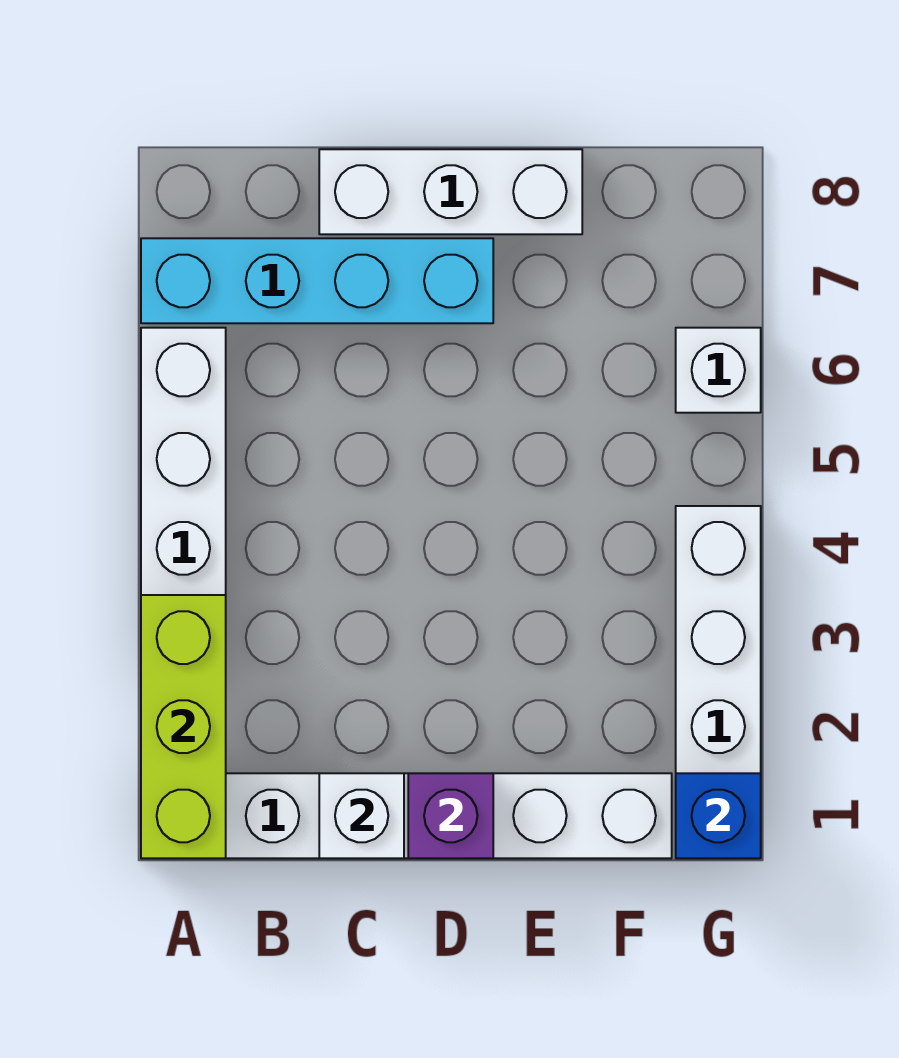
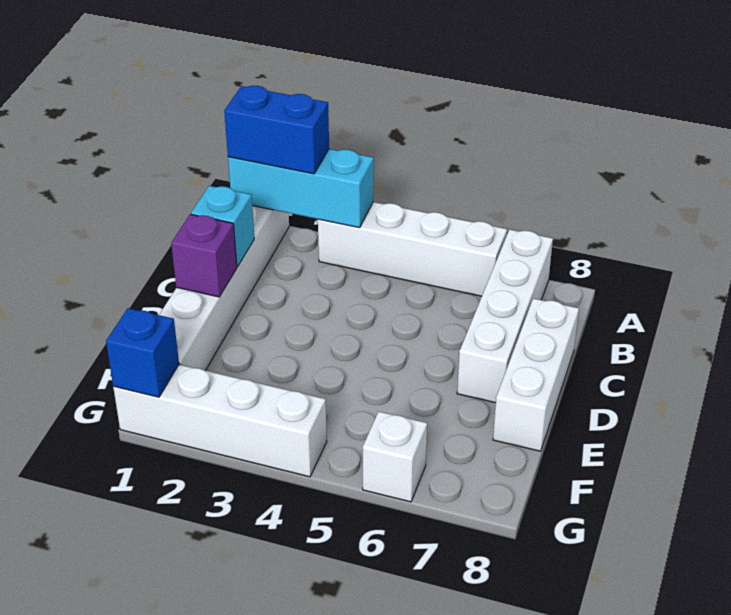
lime brick A1:A3 level 2 -> cyan brick A1:A3 level 2
none -> blue brick A1:A2 level 3
cyan brick A7:D7 level 1 -> white brick A7:D7 level 1
white brick C1 level 2 -> cyan brick C1 level 2

